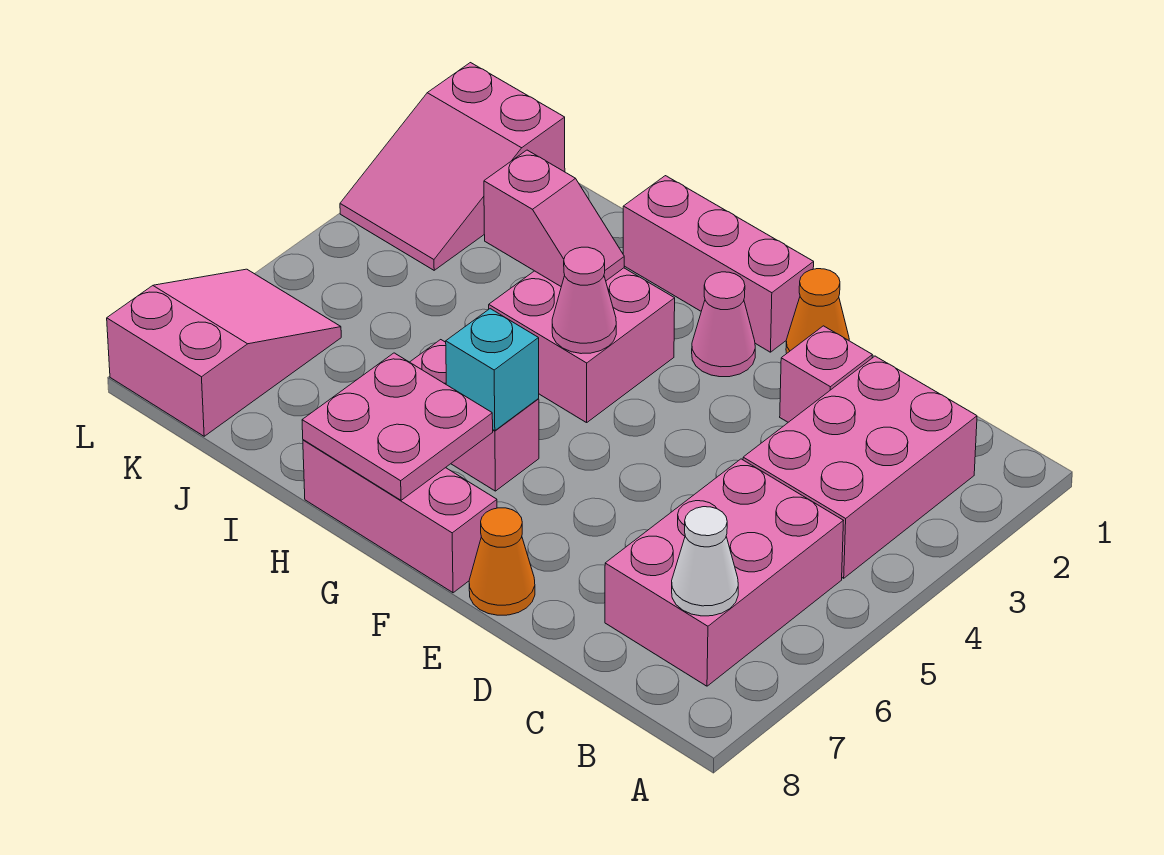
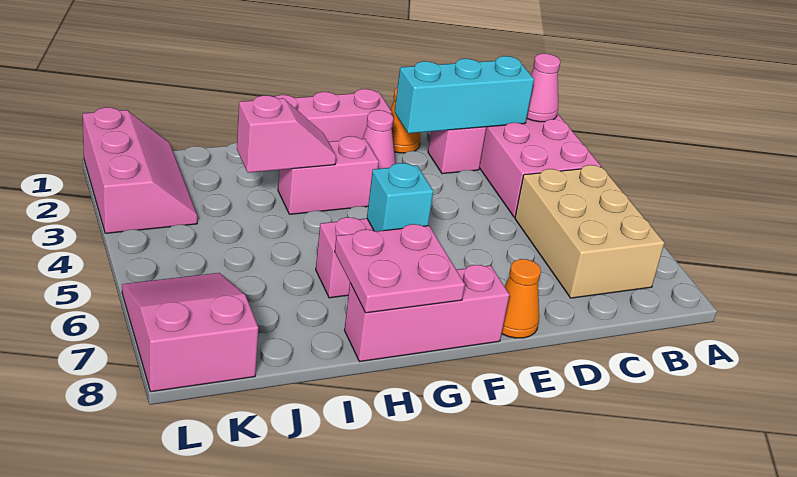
pink brick B5:C7 level 1 -> tan brick B5:C7 level 1
white cone B7 level 2 -> none
none -> cyan brick C2:E2 level 2
pink brick G3:H4 level 1 -> pink brick G3:H3 level 1
pink cone G4 level 2 -> pink cone B2 level 2
pink slope K1:L3 level 1 top 1 -> pink slope K1:L3 level 1 top L

